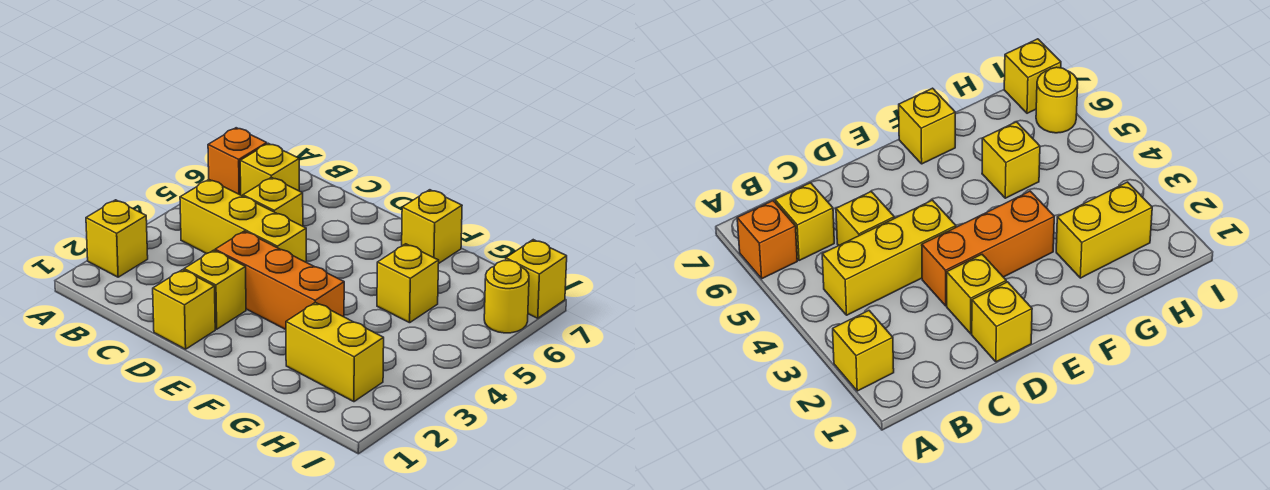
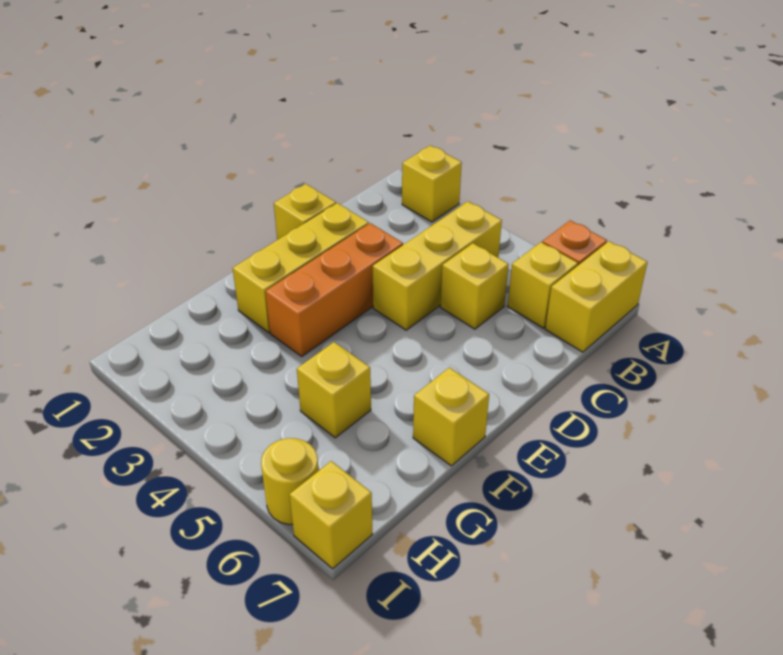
yellow brick D2 level 1 -> yellow brick D2:F2 level 1
yellow brick G2:H2 level 1 -> yellow brick A7:B7 level 1

